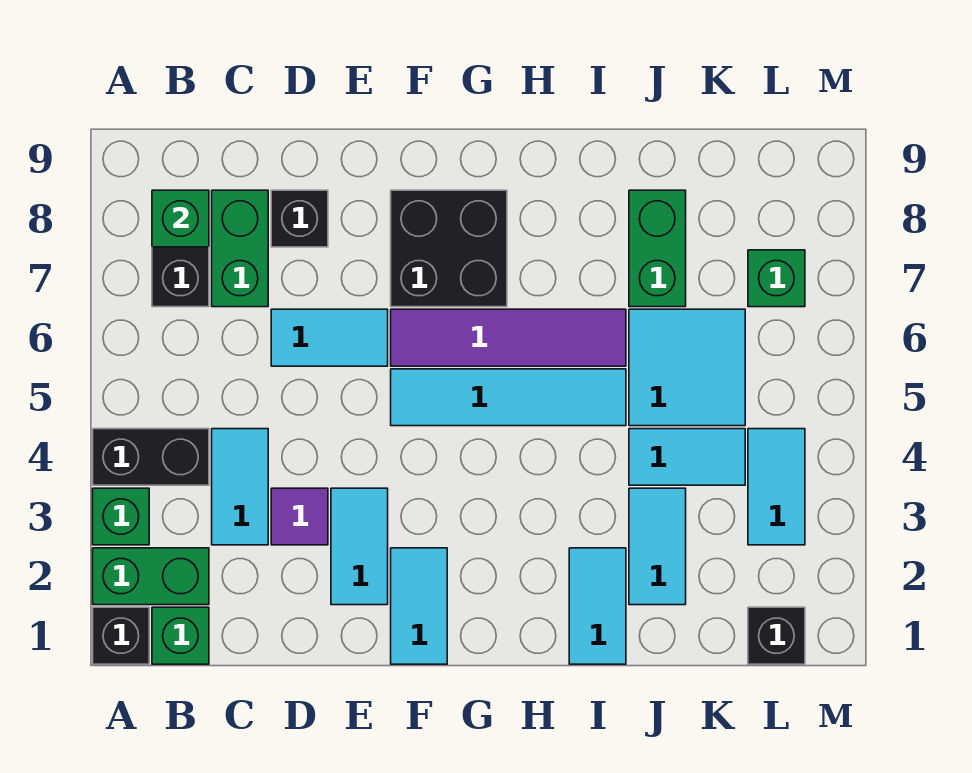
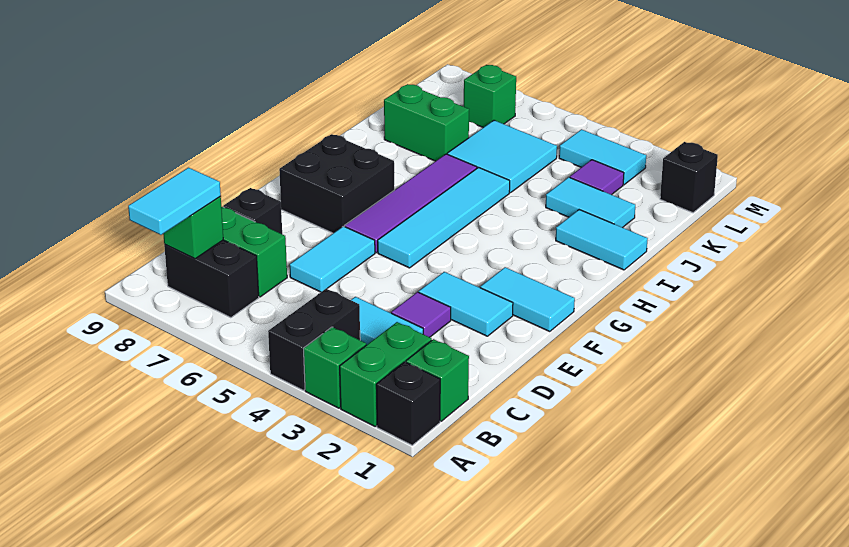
cyan tile J4:K4 level 1 -> cyan tile A8:B8 level 3
none -> purple tile K3 level 1

